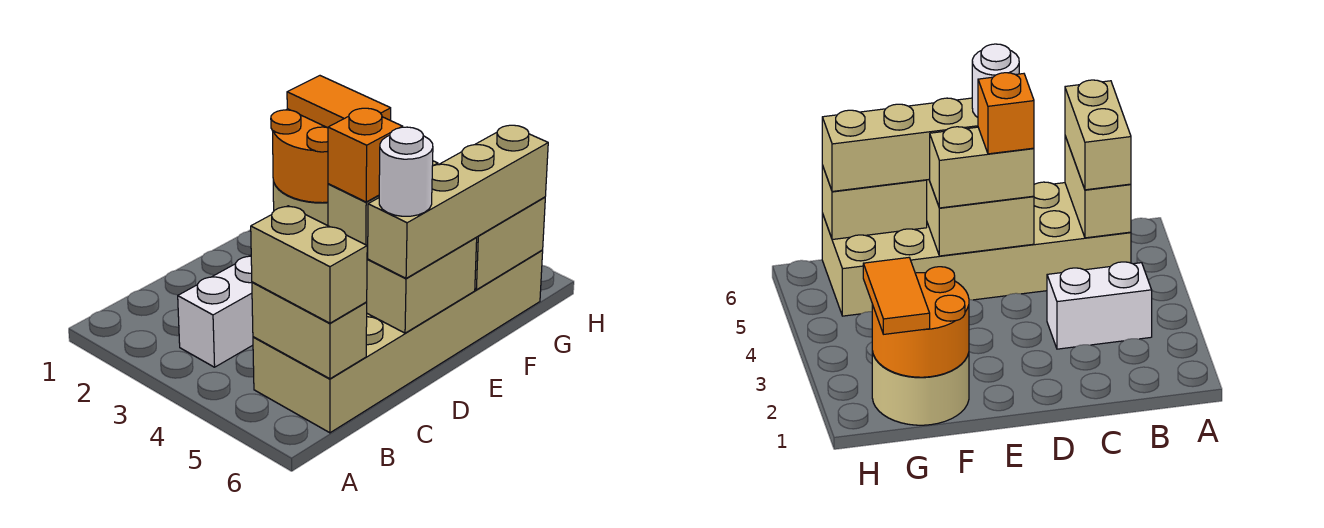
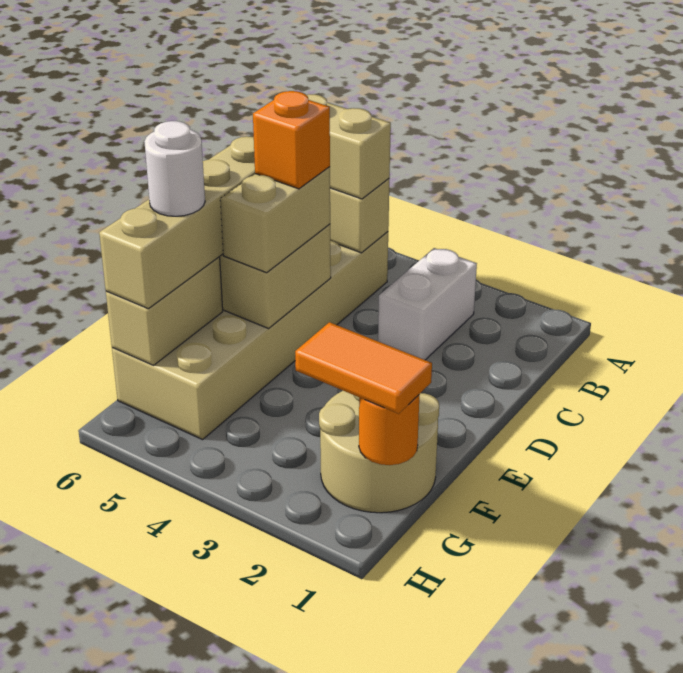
white round brick D6 level 4 -> white round brick F6 level 4
orange round brick F1:G2 level 2 -> orange round brick G1 level 2

